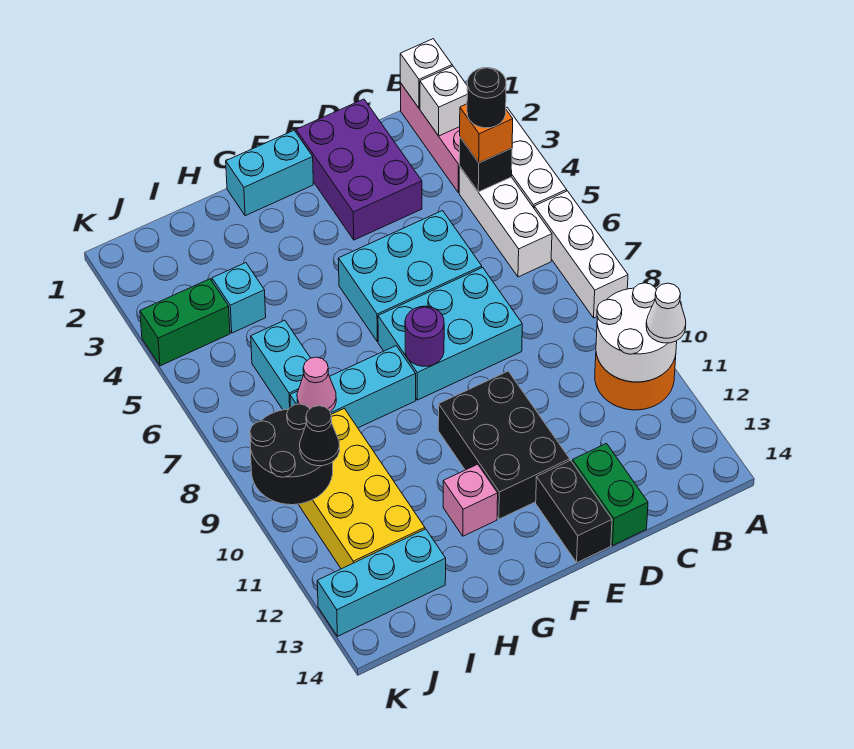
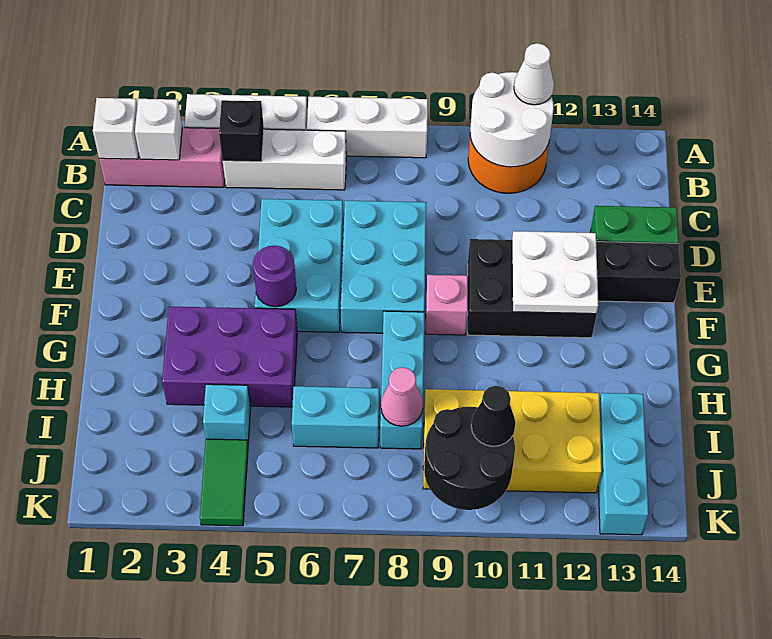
orange brick B4 level 3 -> none
black round brick B4 level 4 -> none
purple brick D1:E3 level 1 -> purple brick G3:H5 level 1
none -> white plate E11:F12 level 2
cyan brick F1:G1 level 1 -> none
purple round brick F8 level 2 -> purple round brick F5 level 2
pink brick G12 level 1 -> pink brick F9 level 1
green brick J4:K4 level 1 -> green tile J4:K4 level 1

